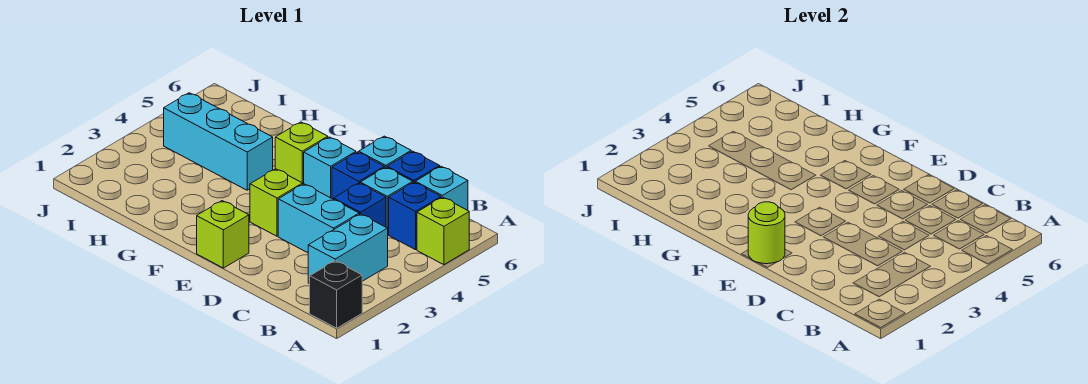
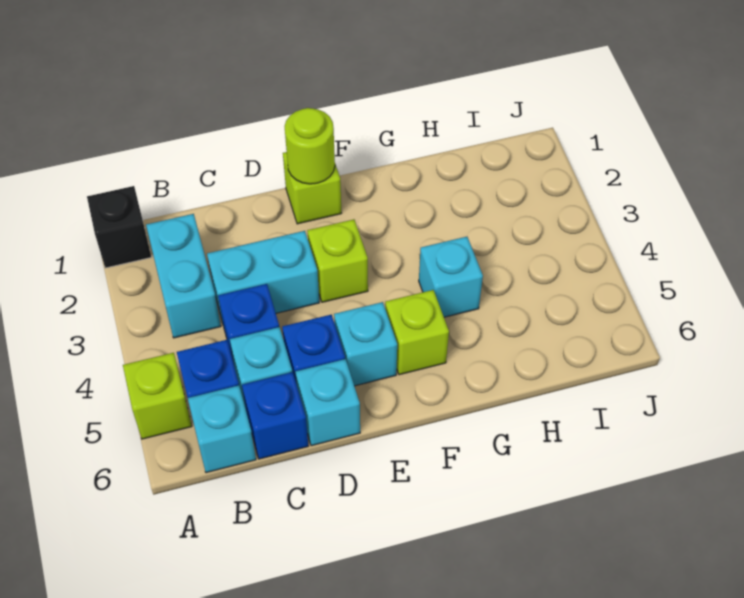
cyan brick G4:I4 level 1 -> cyan brick G4 level 1

